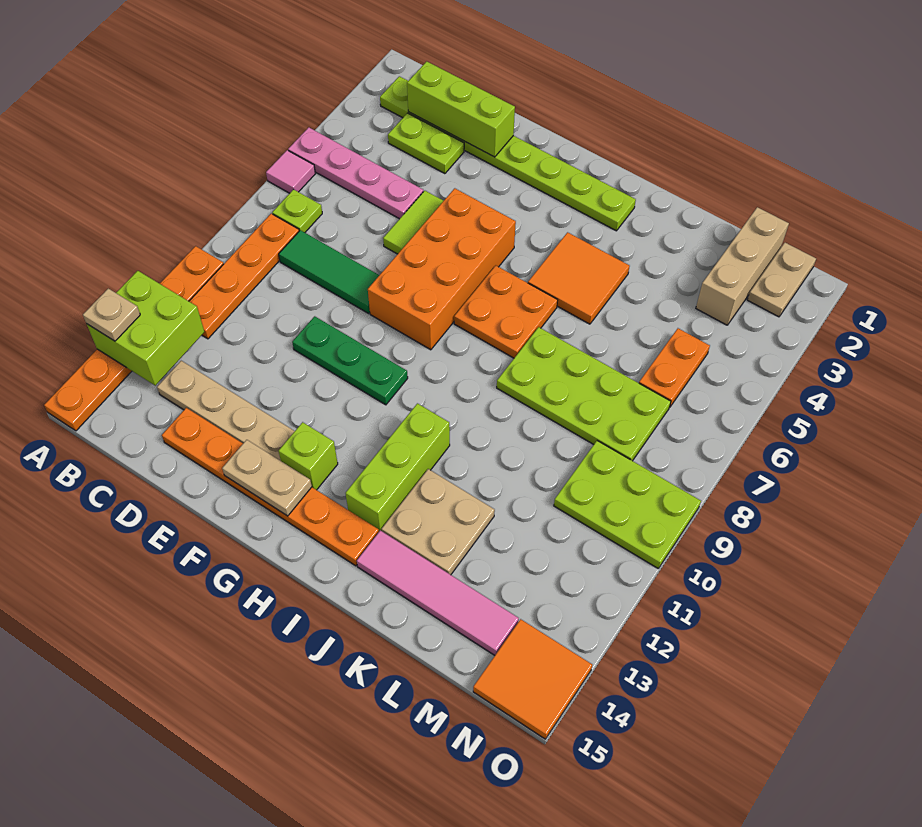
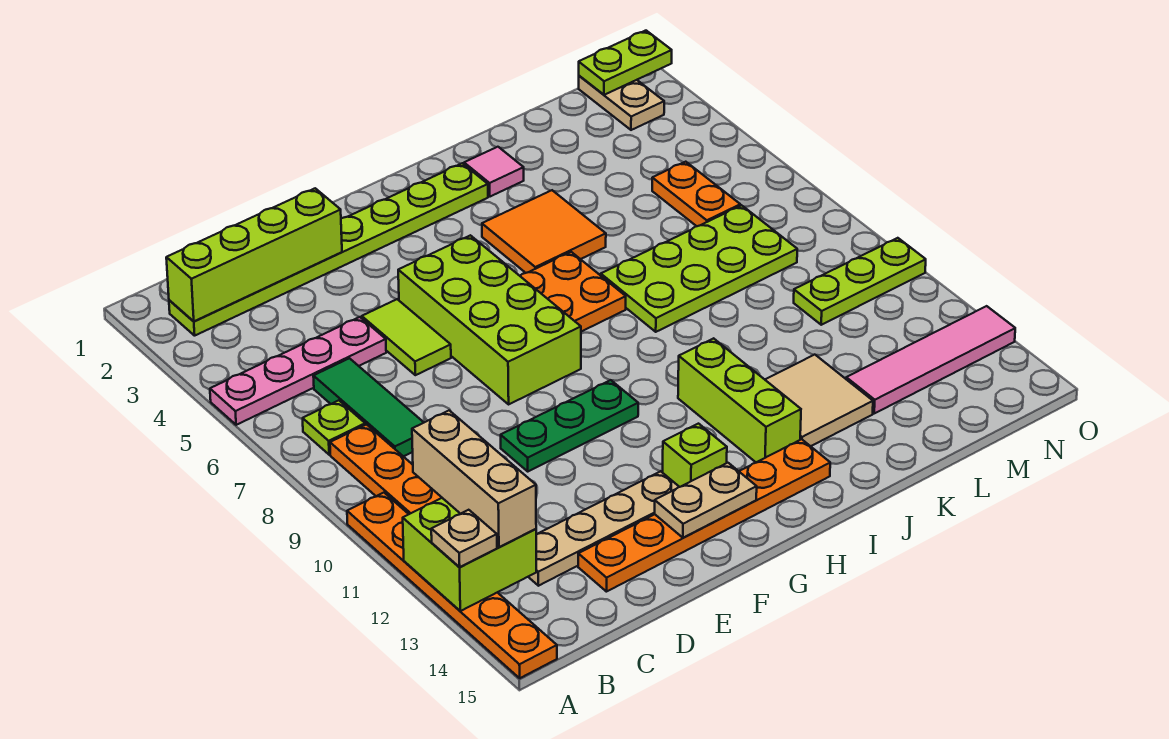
pink tile A6 level 1 -> pink tile J2 level 1
lime brick C2:E2 level 2 -> lime brick B2:E2 level 2
lime plate C3:D3 level 1 -> lime plate N1:O1 level 2
green tile C8:E8 level 1 -> green tile C6:C8 level 1
orange brick F5:G8 level 1 -> lime brick F5:G8 level 1
tan plate J12:K13 level 1 -> tan tile J12:K13 level 1
pink tile J14:M14 level 1 -> pink tile L13:O13 level 1
tan brick M1:M3 level 1 -> tan brick B11:B13 level 3
lime plate M9:O10 level 1 -> lime plate M10:O10 level 1
orange tile N14:O15 level 1 -> none

